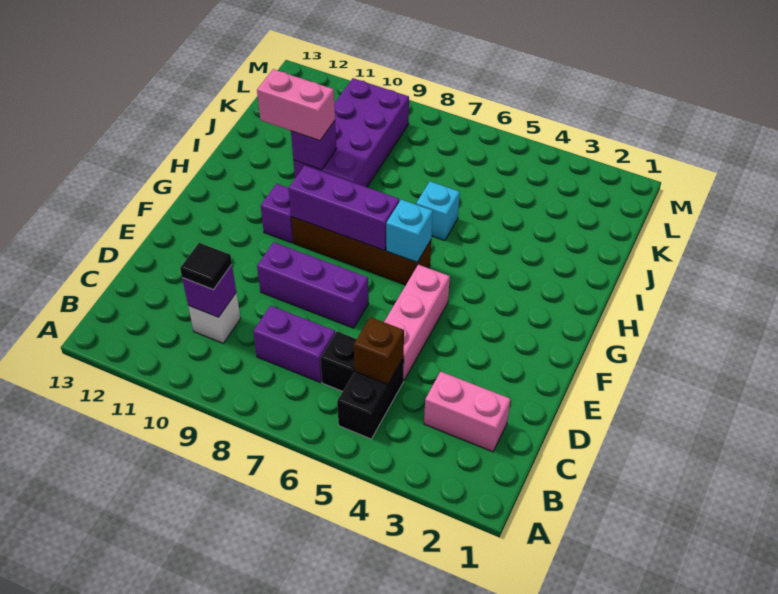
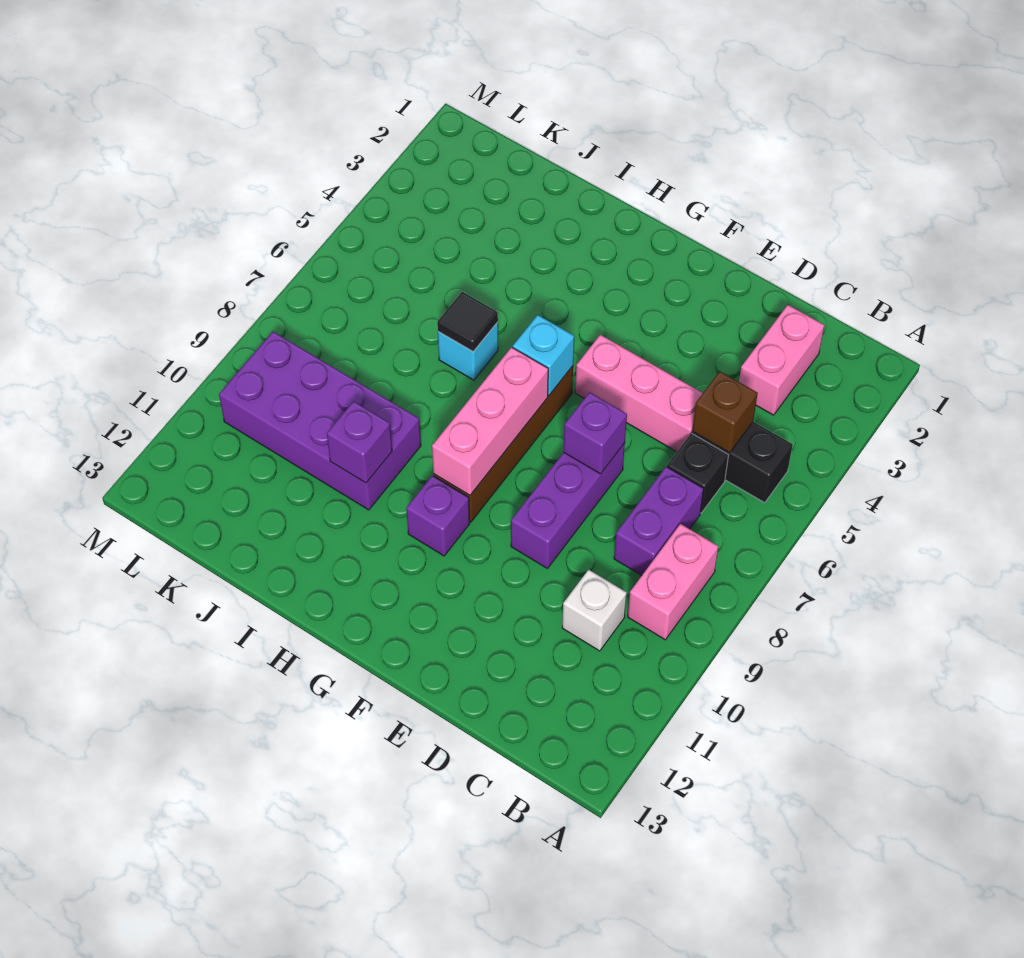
purple brick C10 level 2 -> purple brick E7 level 2
black tile C10 level 3 -> black tile I6 level 2
purple brick G7:G9 level 2 -> pink brick G7:G9 level 2
pink brick I10:I11 level 3 -> pink brick B8:B9 level 1

